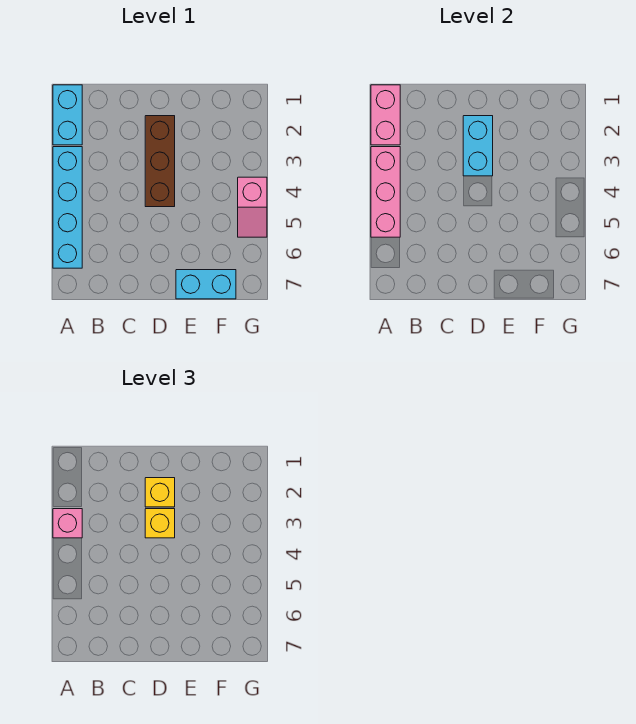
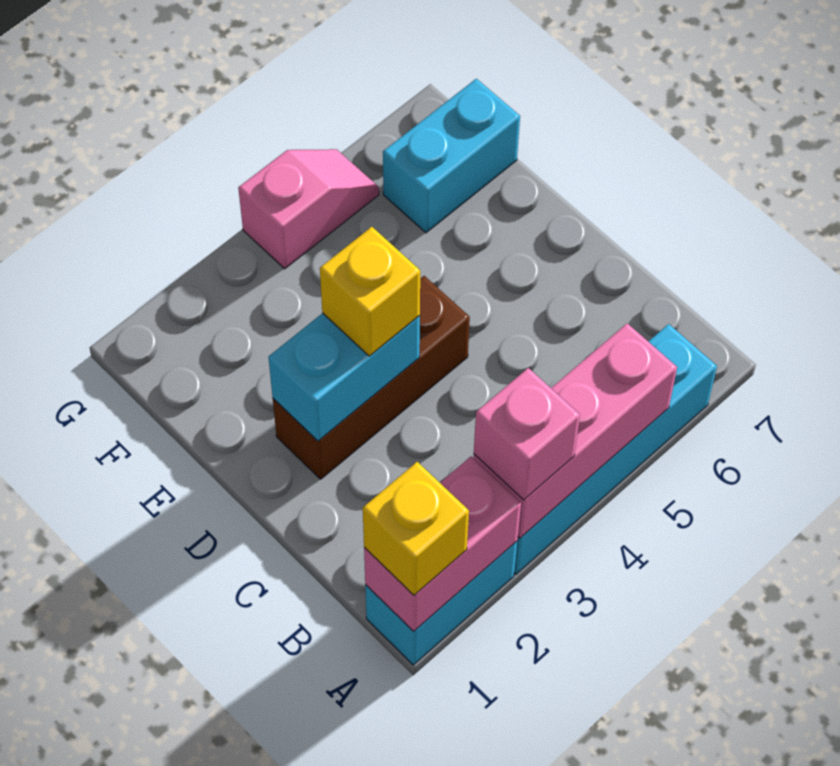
yellow brick D2 level 3 -> yellow brick A1 level 3
cyan brick E7:F7 level 1 -> cyan brick F6:F7 level 1

